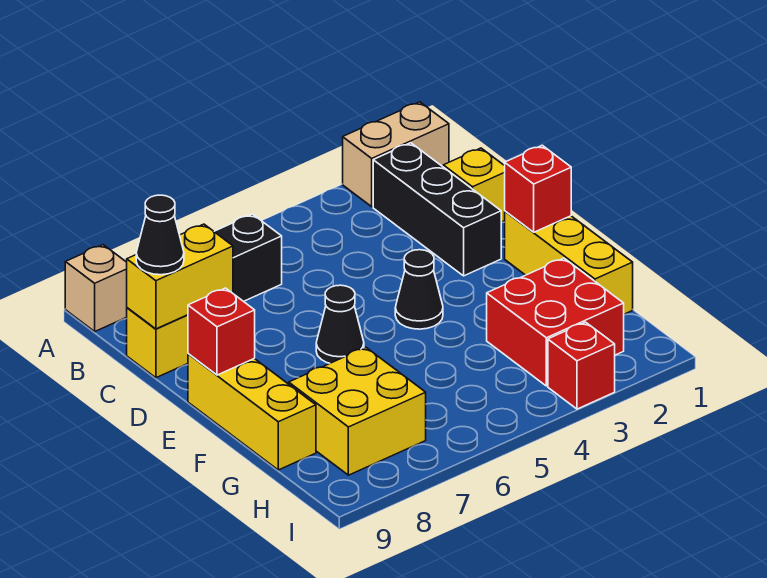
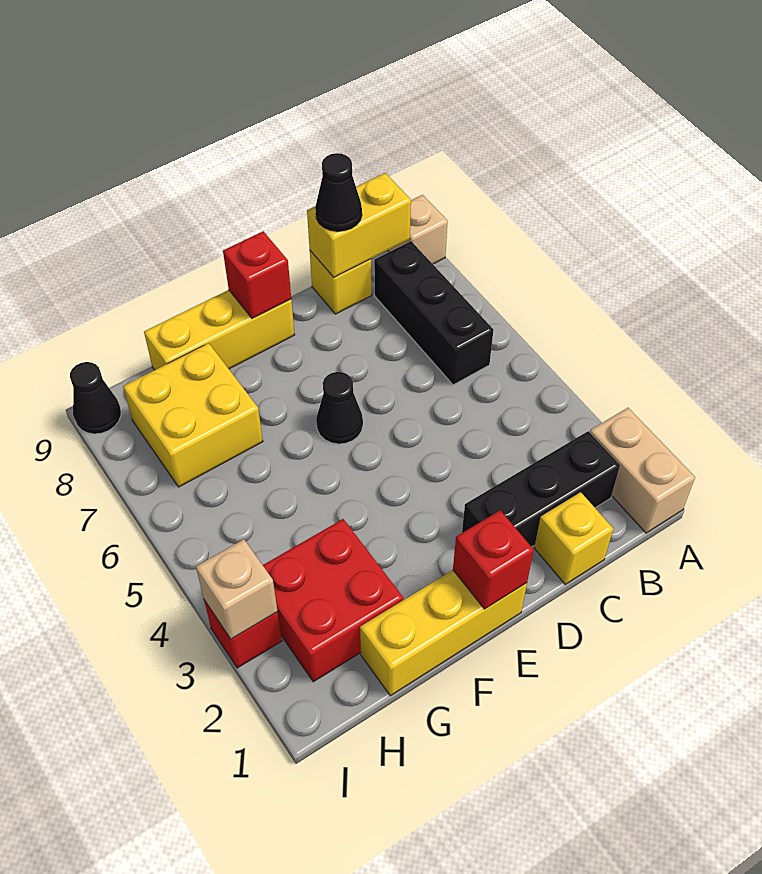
yellow brick C8:C9 level 2 -> yellow brick B9:C9 level 2
black cone E4 level 1 -> black cone I9 level 1
none -> tan brick I3 level 2

